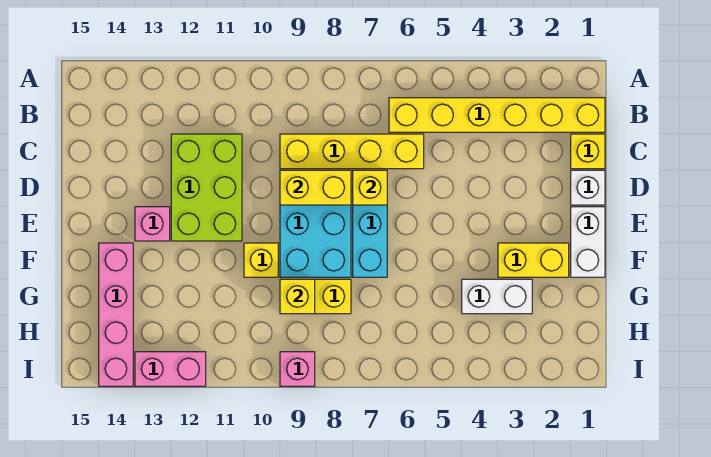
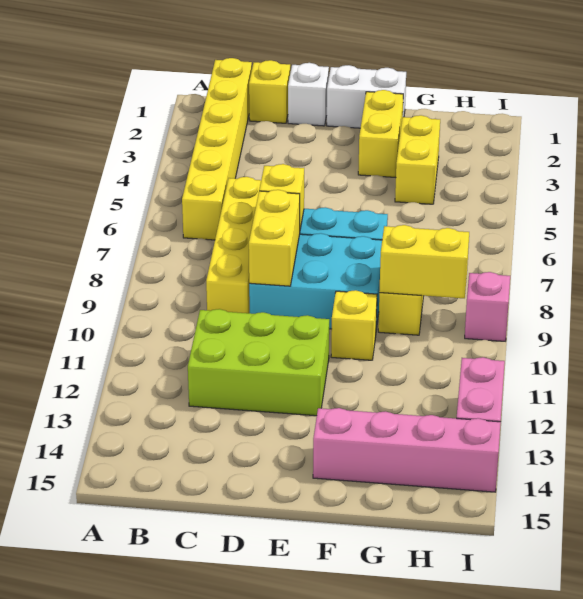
pink brick E13 level 1 -> none
white brick G3:G4 level 1 -> yellow brick G3:G4 level 1
yellow brick G9 level 2 -> yellow brick G9:H9 level 2

